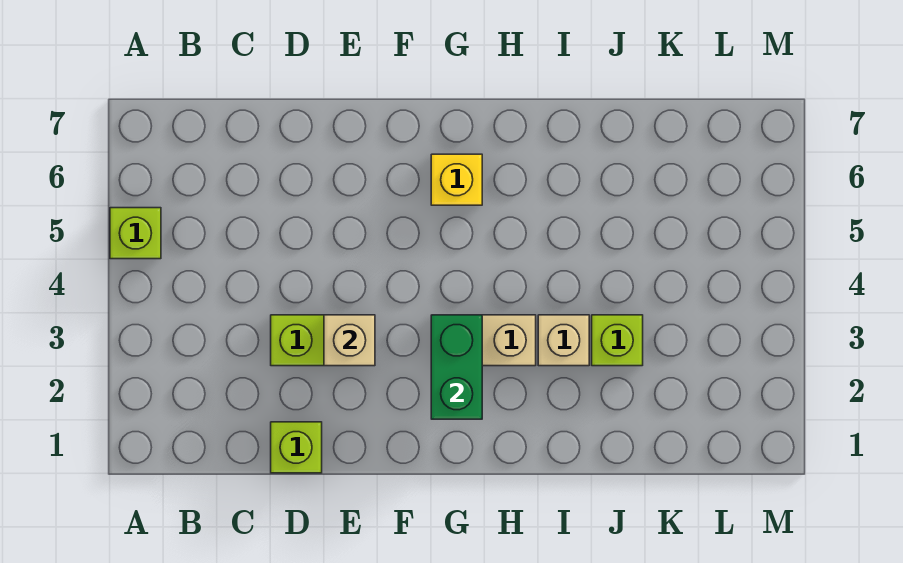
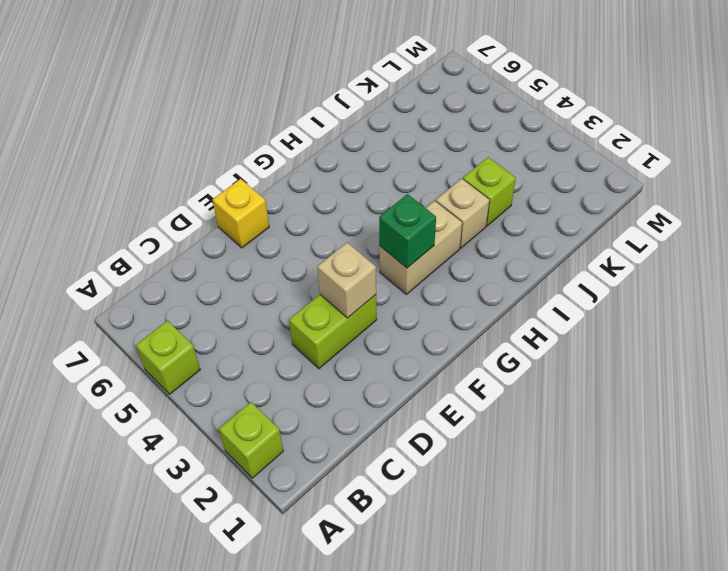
lime brick D1 level 1 -> lime brick A2 level 1
green brick G2:G3 level 2 -> green brick G3 level 2
yellow brick G6 level 1 -> yellow brick E7 level 1

